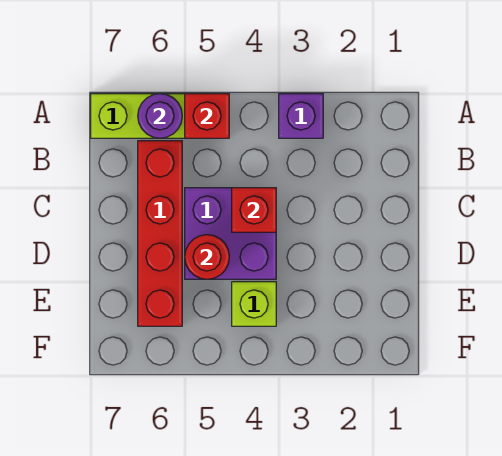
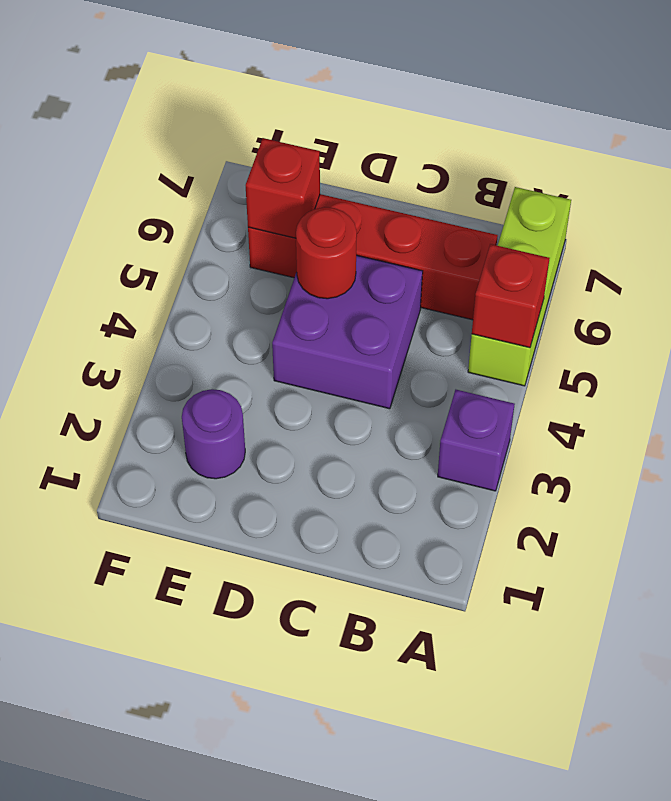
purple round brick A6 level 2 -> purple round brick E2 level 1
red brick C4 level 2 -> red brick E6 level 2
lime brick E4 level 1 -> none

